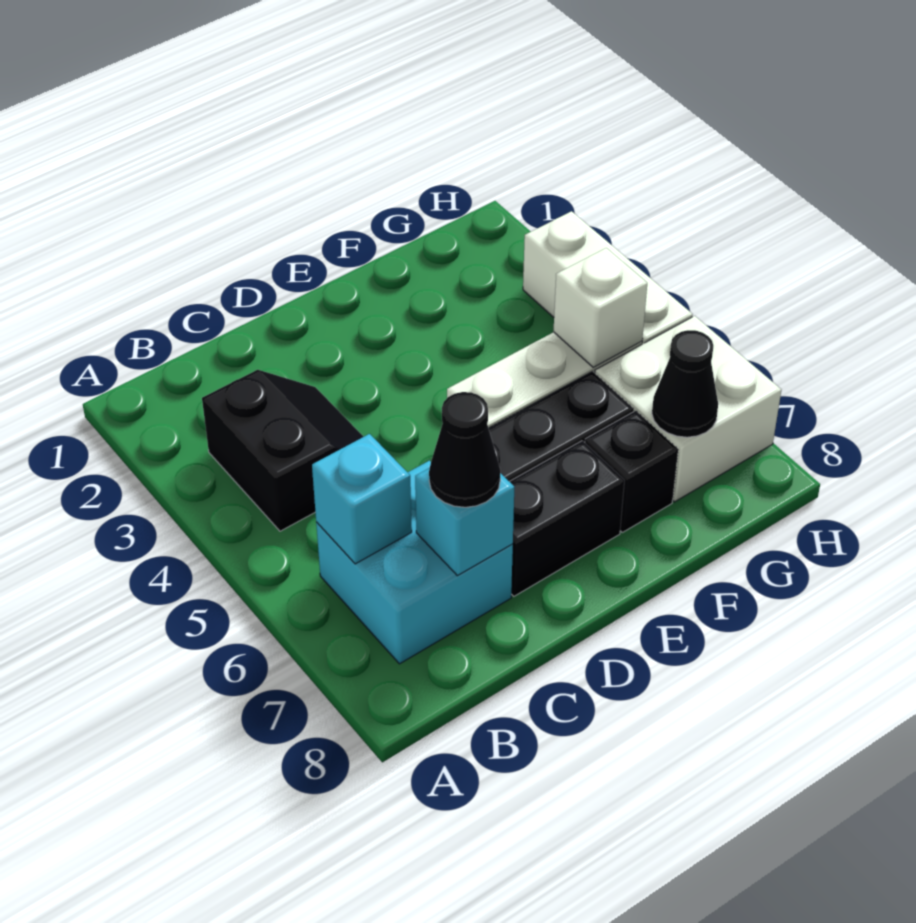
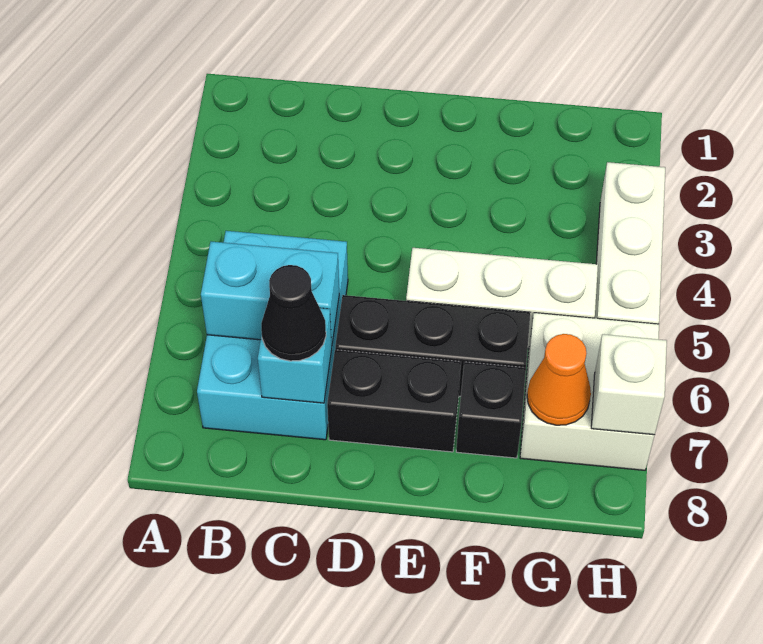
black slope B3:C4 level 1 top B -> none
cyan brick B6:C7 level 1 -> cyan brick B5:C7 level 1
cyan brick B6 level 2 -> cyan brick B6:C6 level 2
white brick G5 level 2 -> white brick H7 level 2
black cone G7 level 2 -> orange cone G7 level 2

